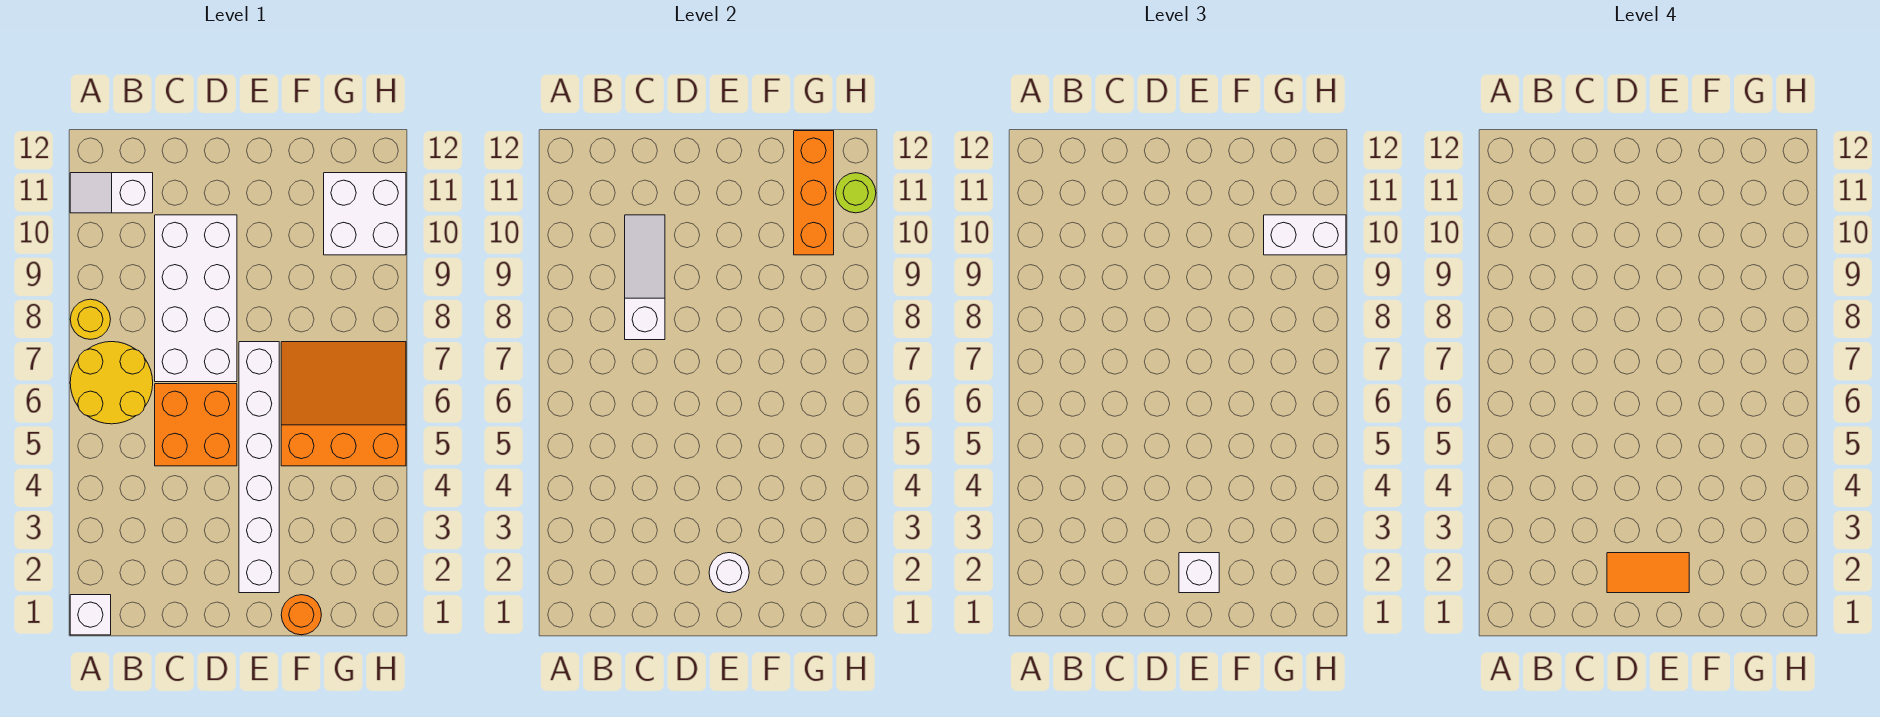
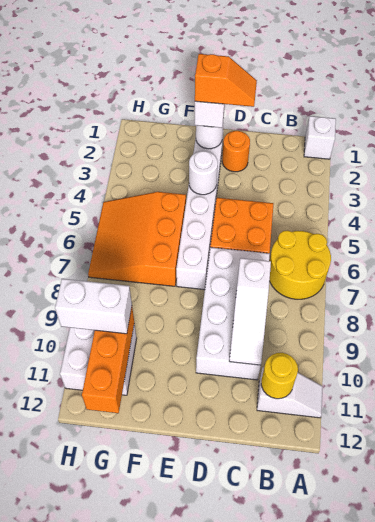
yellow round brick A8 level 1 -> yellow round brick B11 level 2
orange tile D2:E2 level 4 -> orange slope D2:E2 level 4 top E
none -> white round brick E4 level 2
orange round brick F1 level 1 -> orange round brick D2 level 1
orange slope F5:H7 level 1 top 5 -> orange slope F5:H7 level 1 top F
lime round brick H11 level 2 -> none

